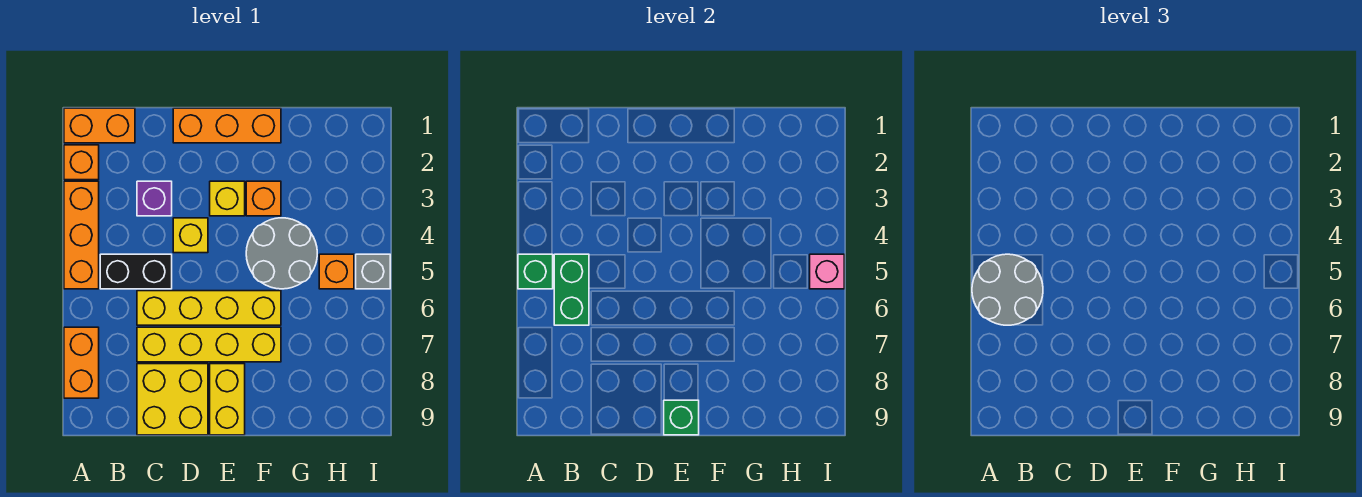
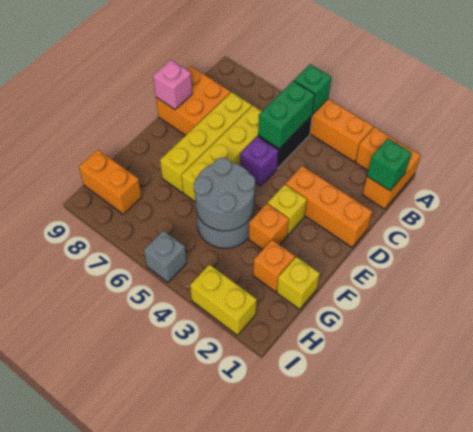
grey round brick A5:B6 level 3 -> grey round brick F4:G5 level 2
orange brick A7:A8 level 1 -> orange brick H8:H9 level 1
green brick B5:B6 level 2 -> green brick B5:C5 level 2
purple brick C3 level 1 -> purple brick D5 level 1
yellow brick C8:D9 level 1 -> orange brick C8:D9 level 1
orange brick D1:F1 level 1 -> orange brick D1:D3 level 1
yellow brick D4 level 1 -> yellow brick G1 level 1
yellow brick E8:E9 level 1 -> yellow brick I2:I3 level 1
green brick E9 level 2 -> green brick B1 level 2
orange brick H5 level 1 -> orange brick G2 level 1
pink brick I5 level 2 -> pink brick D9 level 2

